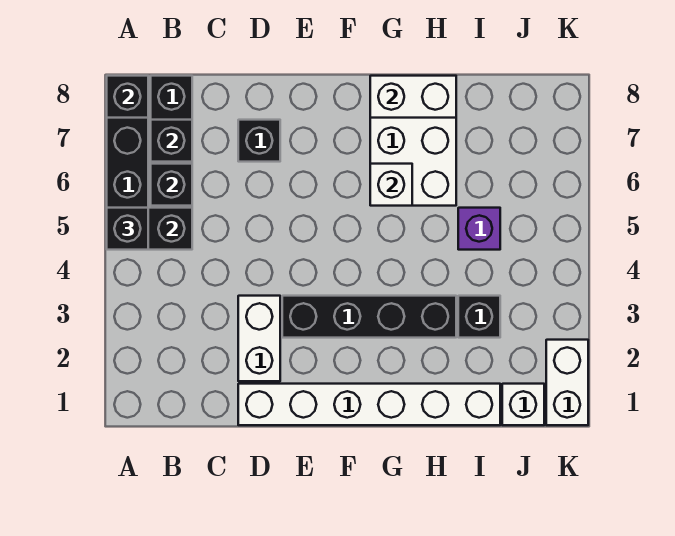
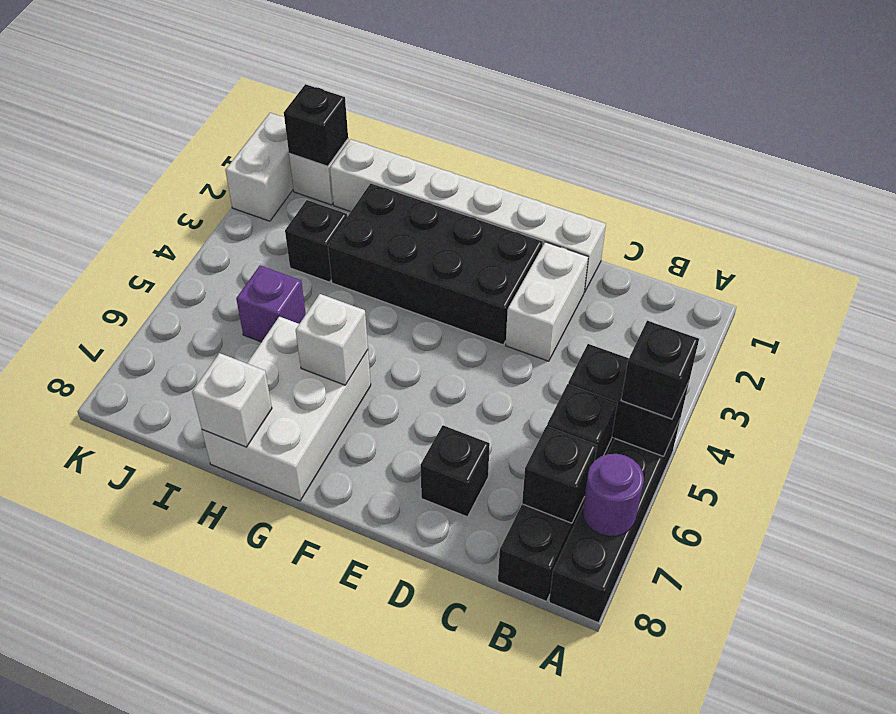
none -> purple round brick A7 level 2
black brick A8 level 2 -> black brick J1 level 2
black brick E3:H3 level 1 -> black brick E2:H3 level 1
white brick G8:H8 level 2 -> white brick H8 level 2

